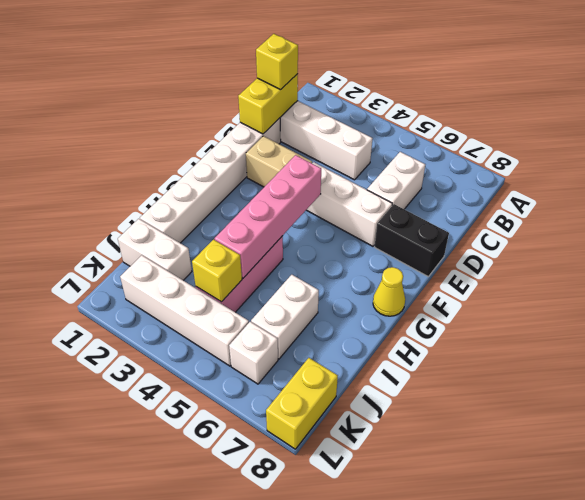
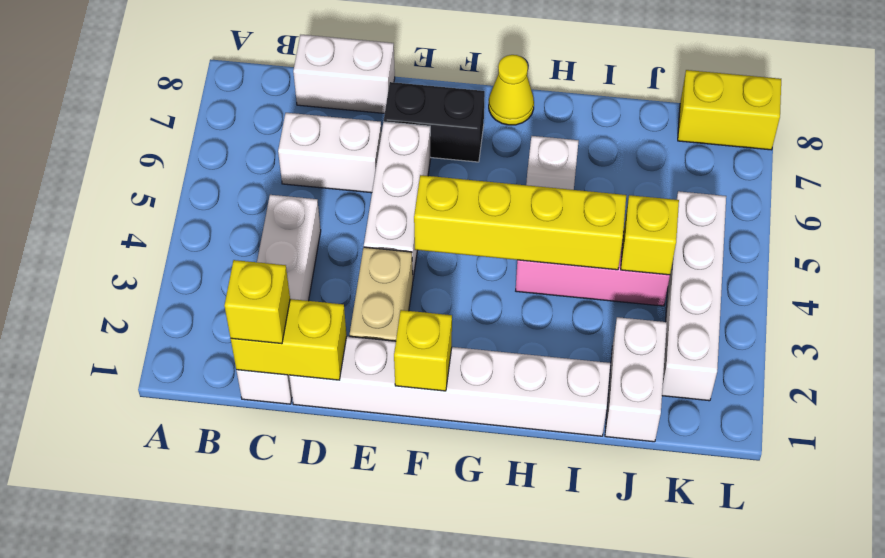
black brick E7:E8 level 1 -> black brick E7:F7 level 1
none -> yellow brick F1 level 2
pink brick F4:I4 level 2 -> yellow brick F4:I4 level 2
white brick I6:J6 level 1 -> white brick C8:D8 level 1
white brick K6 level 1 -> white brick H6 level 1

